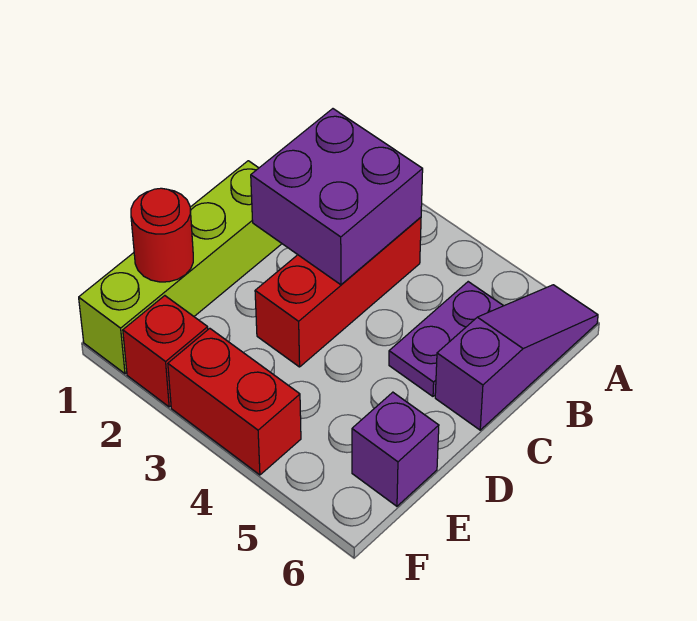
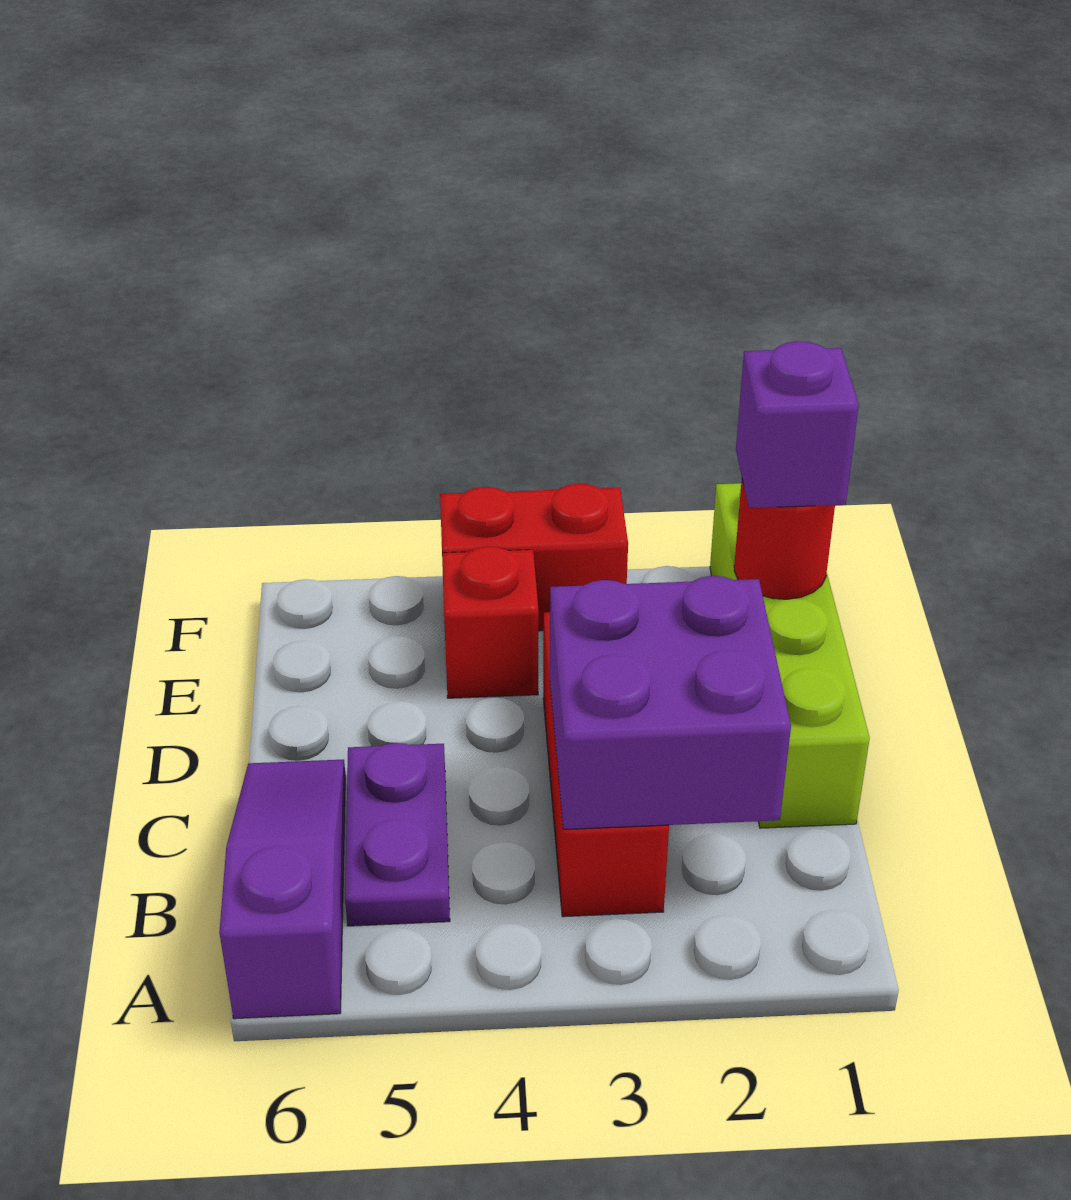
purple slope A6:C6 level 1 top C -> purple slope A6:C6 level 1 top A
purple brick E6 level 1 -> purple brick E1 level 3
red brick F2 level 1 -> red brick E4 level 1

